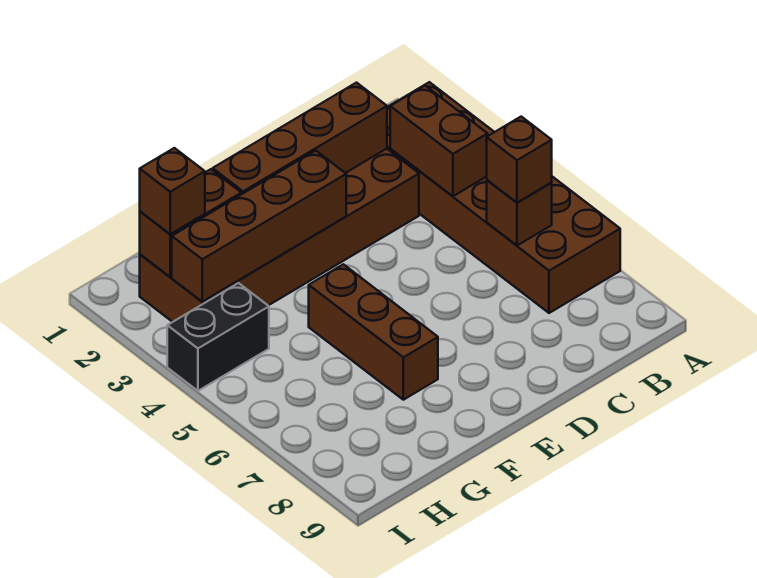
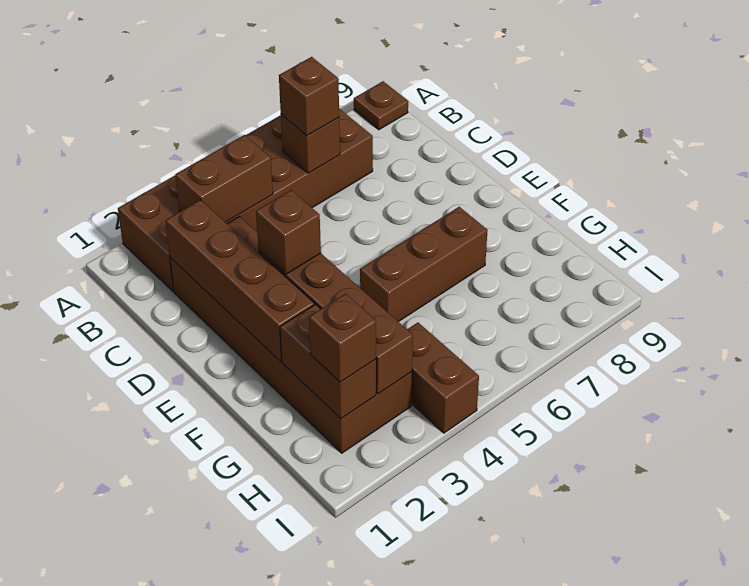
none -> brown plate A9 level 1
none -> brown brick E3 level 3
black brick H4:I4 level 1 -> brown brick H4:I4 level 1

